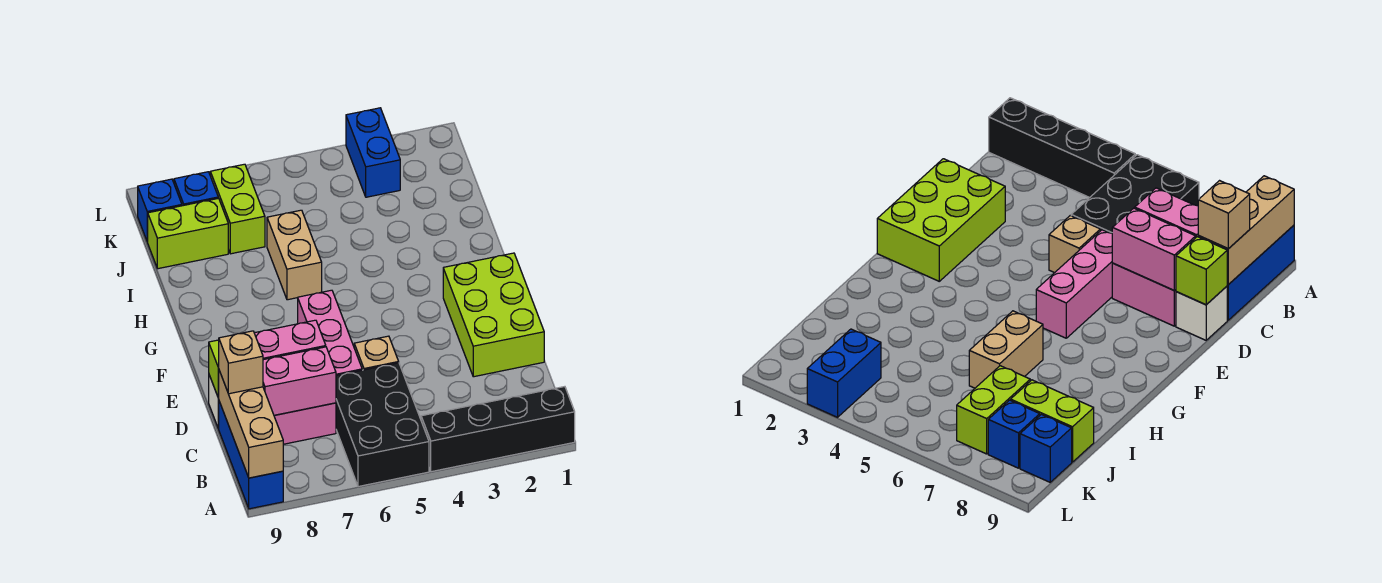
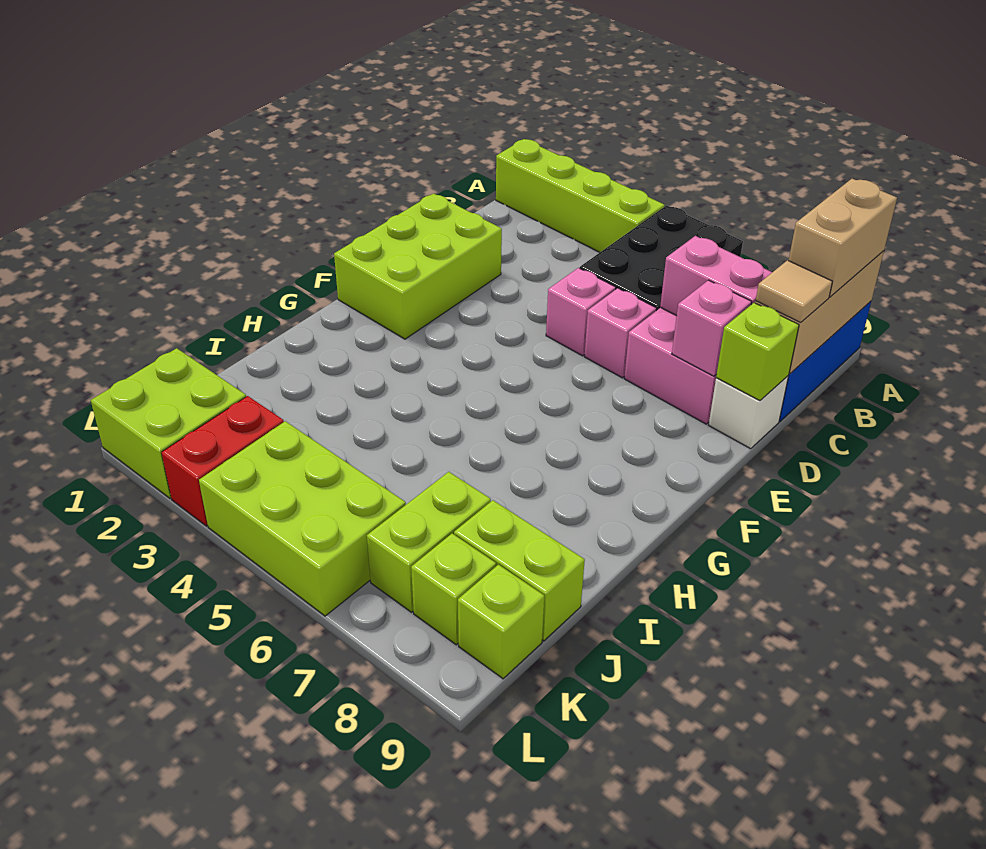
black brick A1:A4 level 1 -> lime brick A1:A4 level 1
tan brick C9 level 3 -> tan tile C9 level 3
tan brick D5 level 1 -> pink brick D5 level 1
pink brick D6:F6 level 1 -> pink brick D6 level 1
pink brick D7:D8 level 2 -> pink brick D8 level 2
tan brick H6:I6 level 1 -> tan brick A9:B9 level 3
none -> lime brick K1:L2 level 1
blue brick K3:L3 level 1 -> red brick K3:L3 level 1
none -> lime brick K4:L6 level 1
blue brick K8 level 1 -> lime brick K8 level 1
blue brick K9 level 1 -> lime brick K9 level 1

